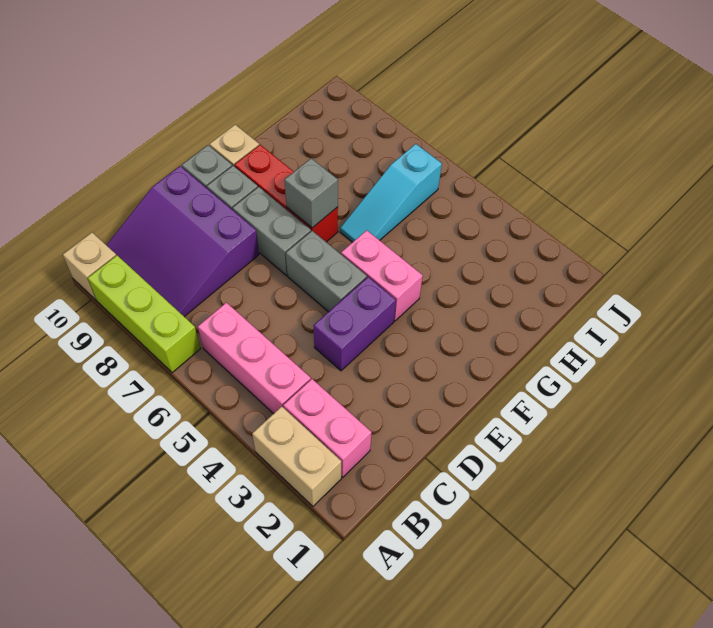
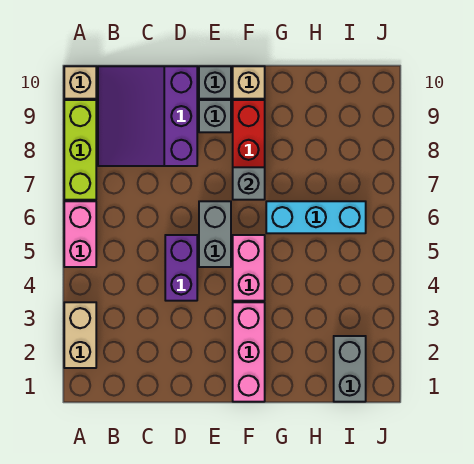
pink brick B2:B3 level 1 -> pink brick A5:A6 level 1
pink brick B4:B6 level 1 -> pink brick F1:F3 level 1
purple brick D4:E4 level 1 -> purple brick D4:D5 level 1
grey brick E7:E8 level 1 -> grey brick I1:I2 level 1
cyan slope G6:I6 level 1 top I -> cyan brick G6:I6 level 1

